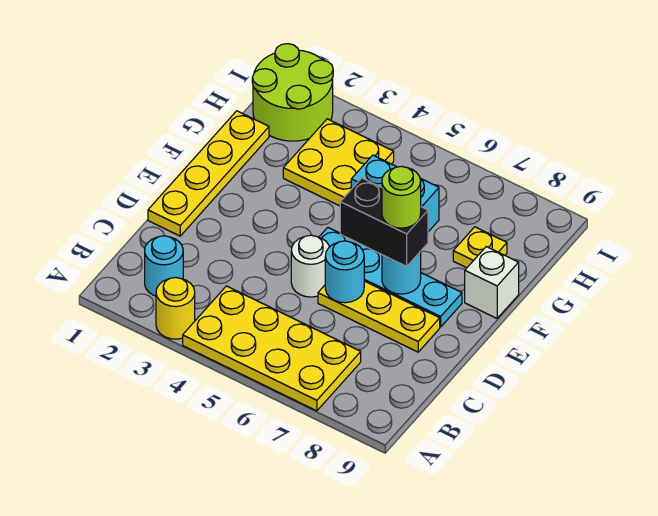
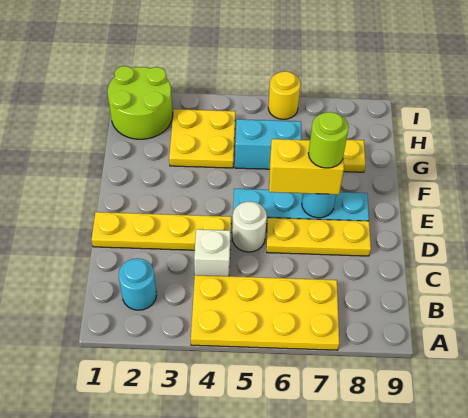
yellow round brick A3 level 1 -> yellow round brick I6 level 1
yellow plate D1:G1 level 1 -> yellow plate D1:D4 level 1
cyan round brick D6 level 2 -> none
black brick E6:E7 level 3 -> yellow brick E6:E7 level 3
white brick F9 level 1 -> white brick C4 level 1

